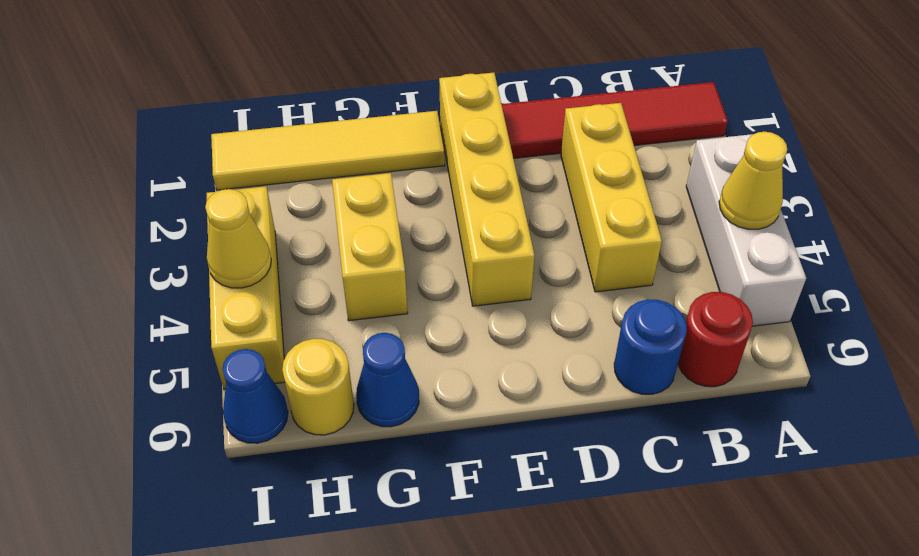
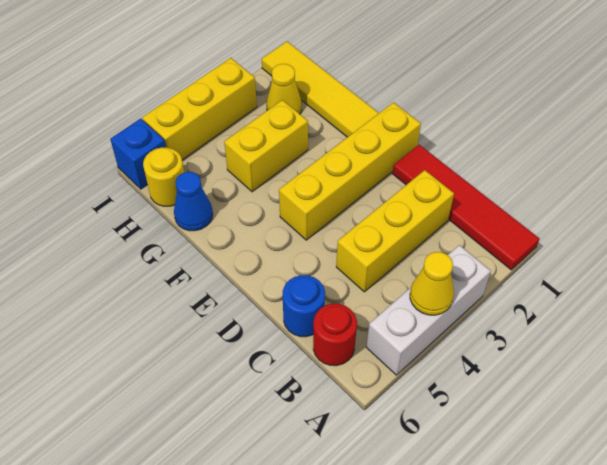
yellow cone I4 level 2 -> yellow cone H2 level 1
blue cone I6 level 1 -> blue brick I6 level 1

